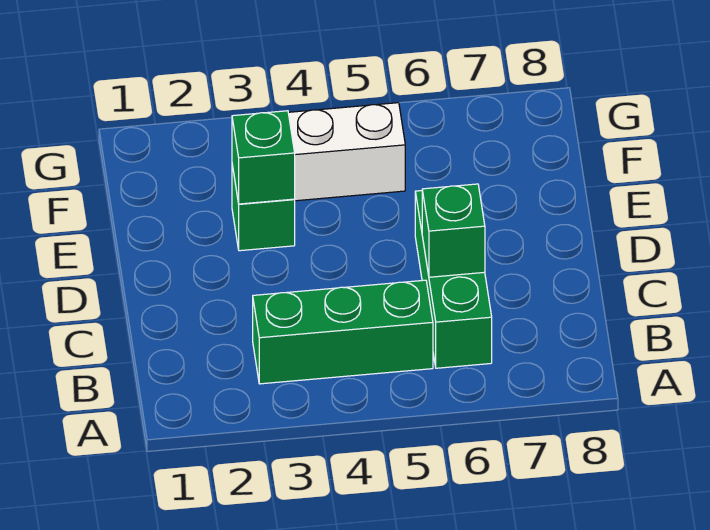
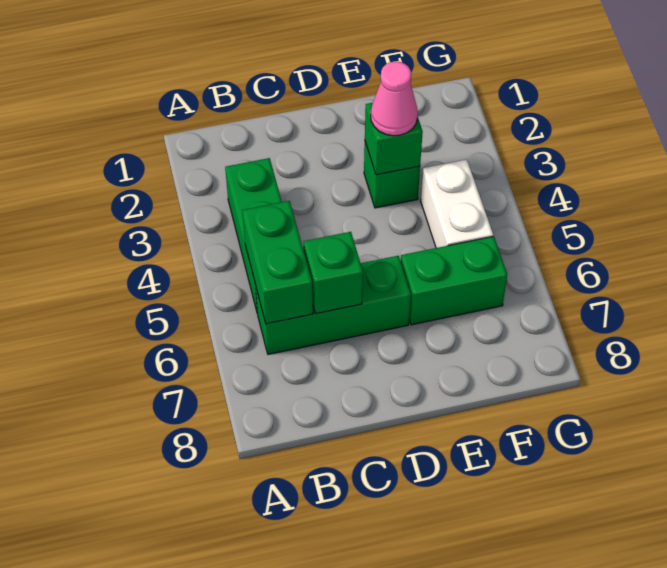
none -> green brick B5:B6 level 2
none -> pink cone E3 level 3
none -> green brick E6:F6 level 1

